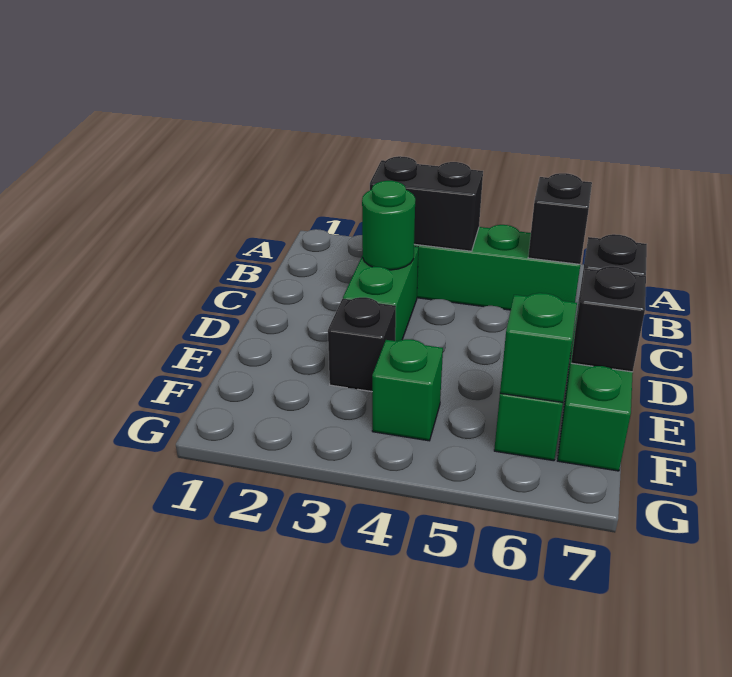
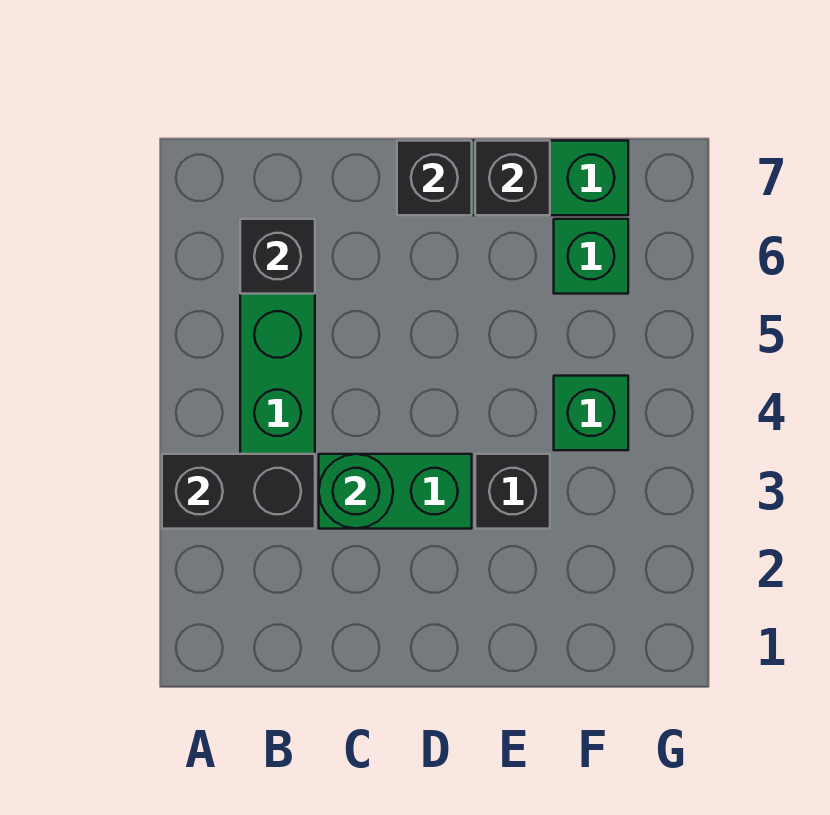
black brick B3:B4 level 2 -> black brick A3:B3 level 2
green brick F6 level 2 -> none

